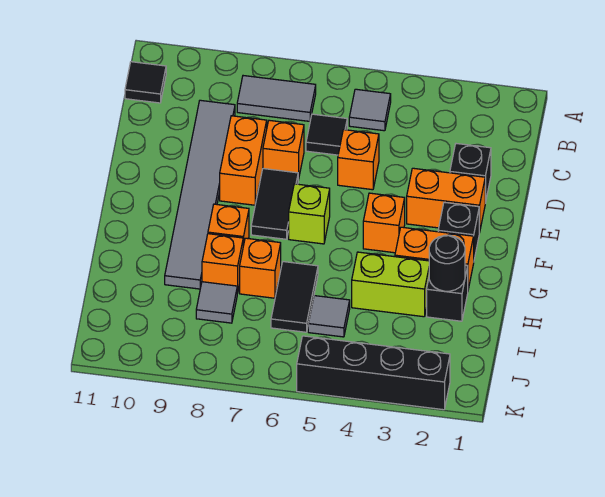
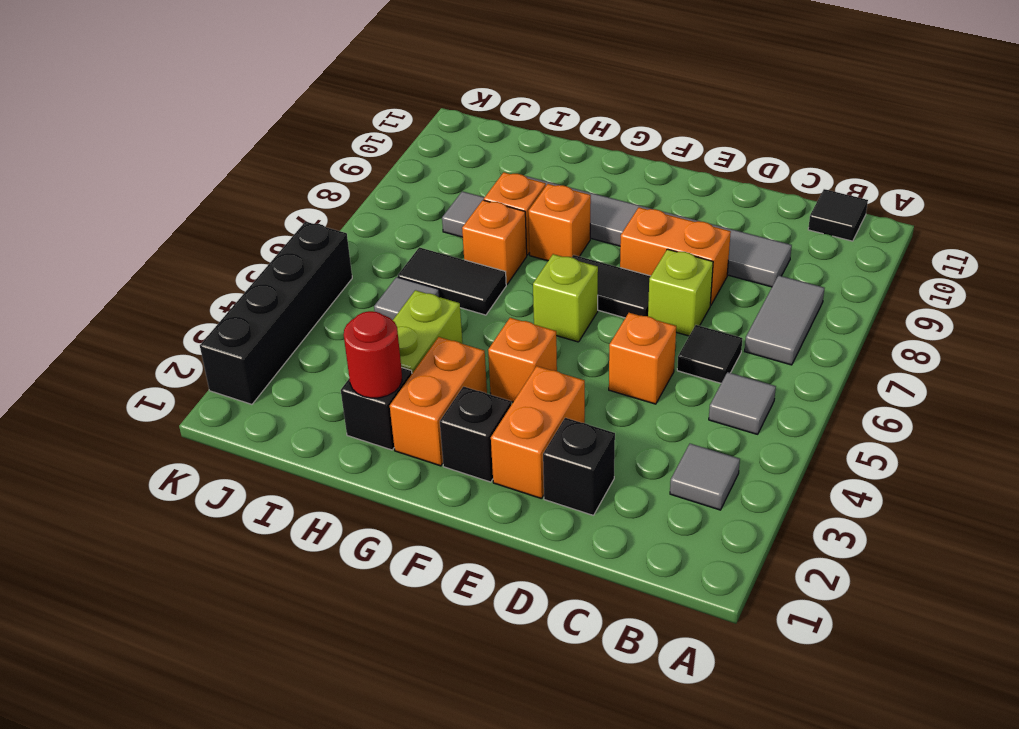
none -> grey tile B3 level 1
orange brick D7 level 1 -> lime brick D7 level 1
black round brick H2 level 2 -> red round brick H2 level 2

